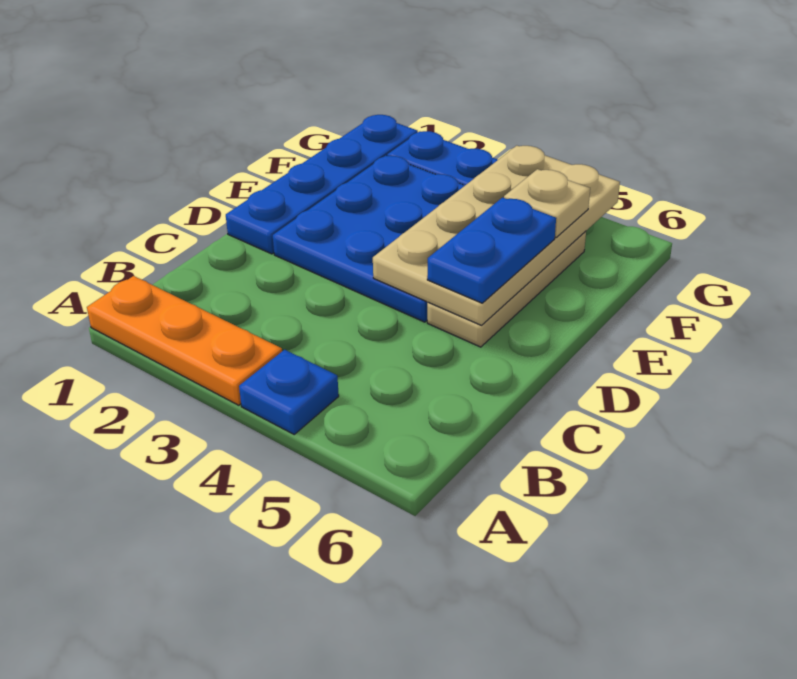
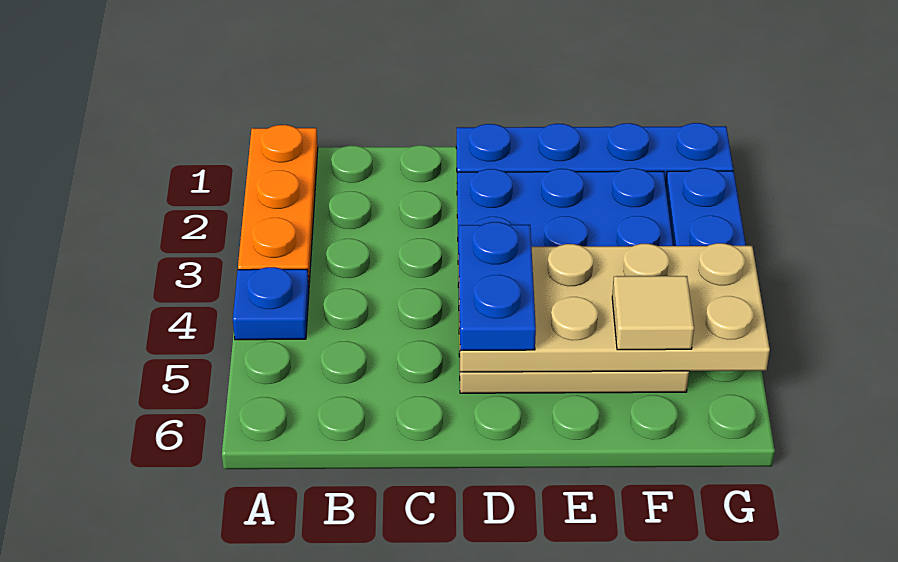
blue plate D5:E5 level 3 -> blue plate D4:D5 level 3
tan plate F5 level 3 -> tan tile F5 level 3

